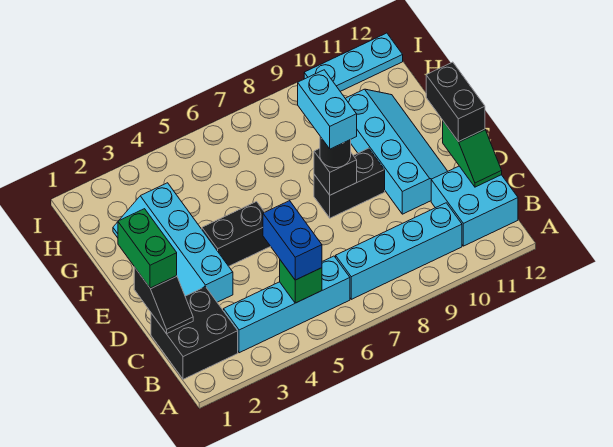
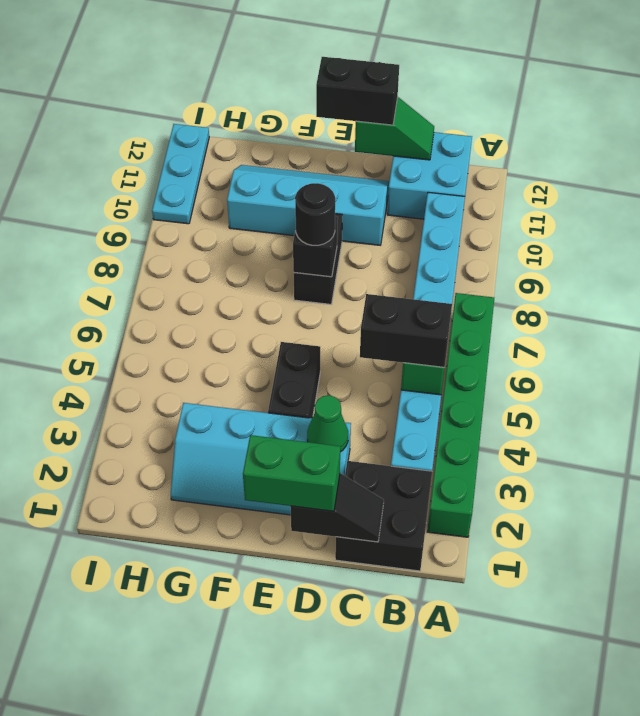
none -> green brick A2:A7 level 1
blue brick B5:C5 level 3 -> black brick B5:C5 level 3
none -> green cone D3 level 2
cyan brick E8:F8 level 4 -> none

